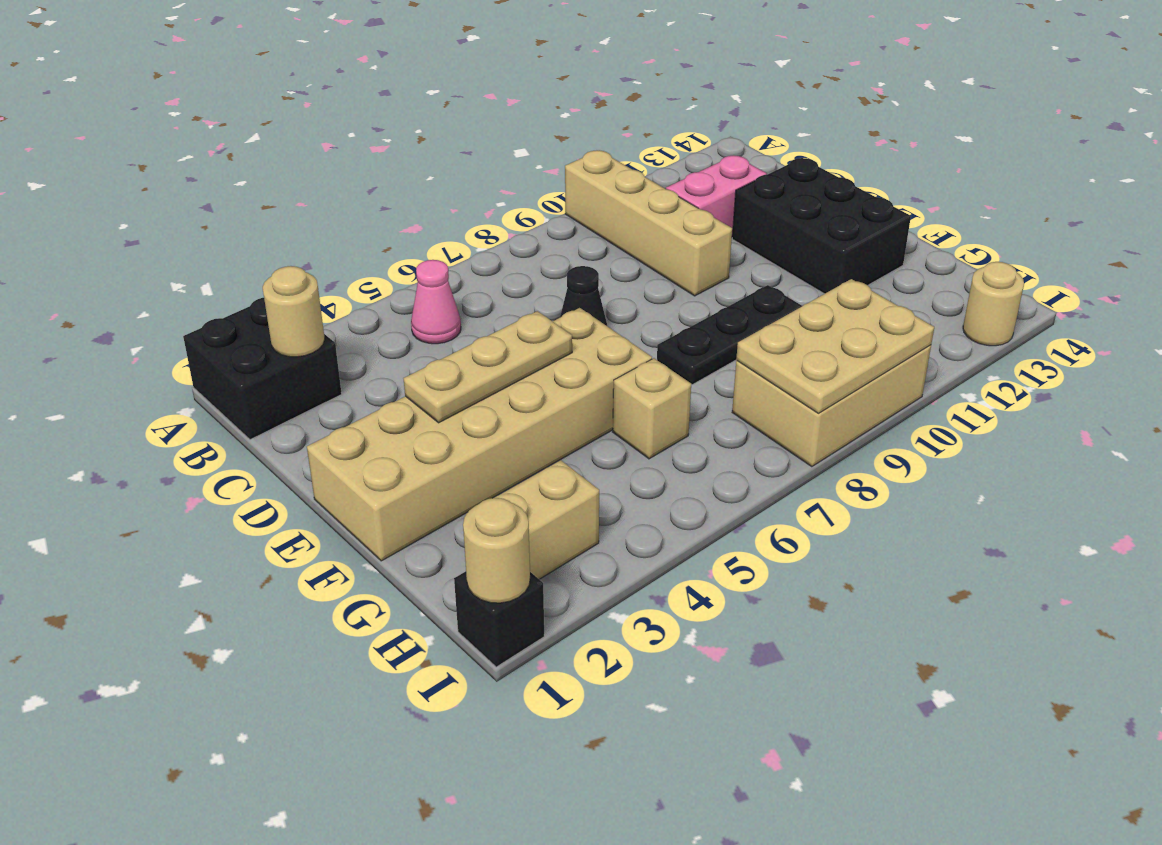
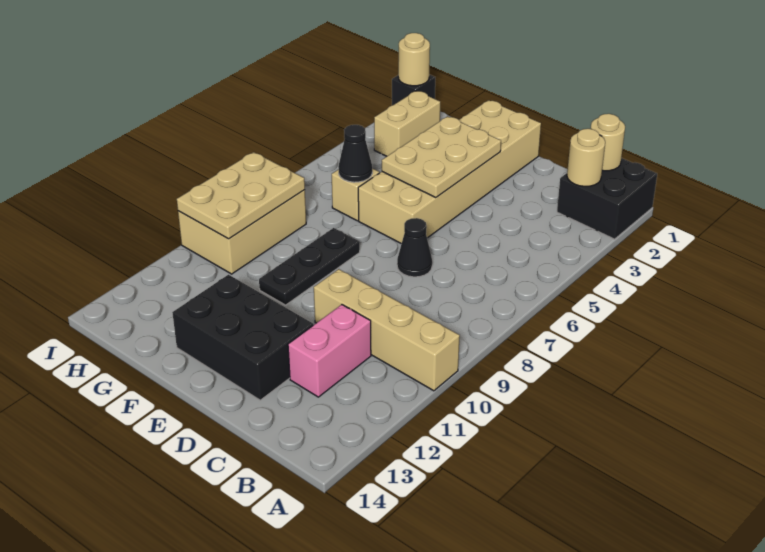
pink cone B5 level 1 -> none
tan plate E3:E5 level 2 -> tan plate E3:F5 level 2
none -> black cone G6 level 2
tan round brick I13 level 1 -> tan round brick B1 level 2

